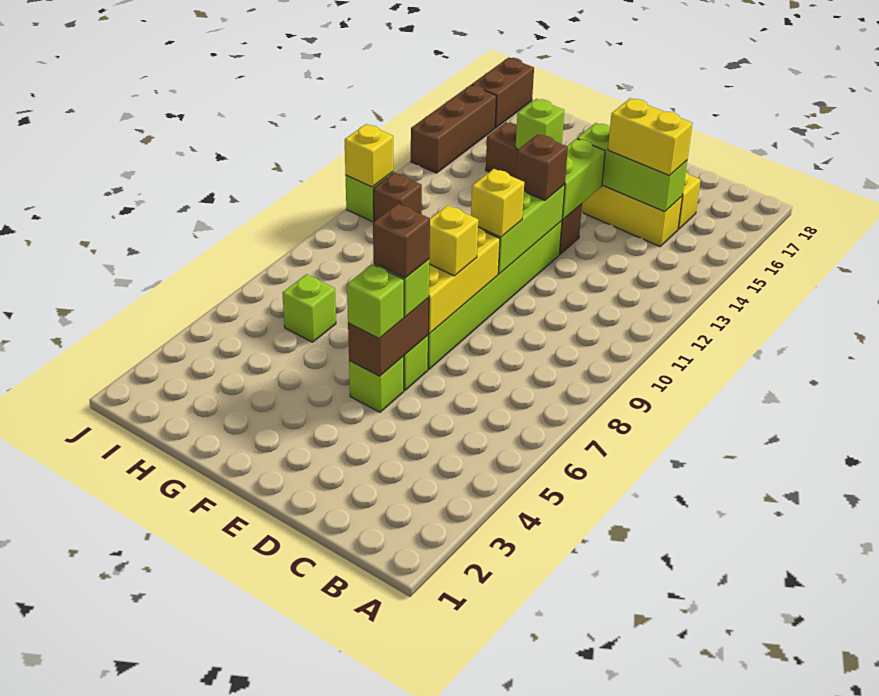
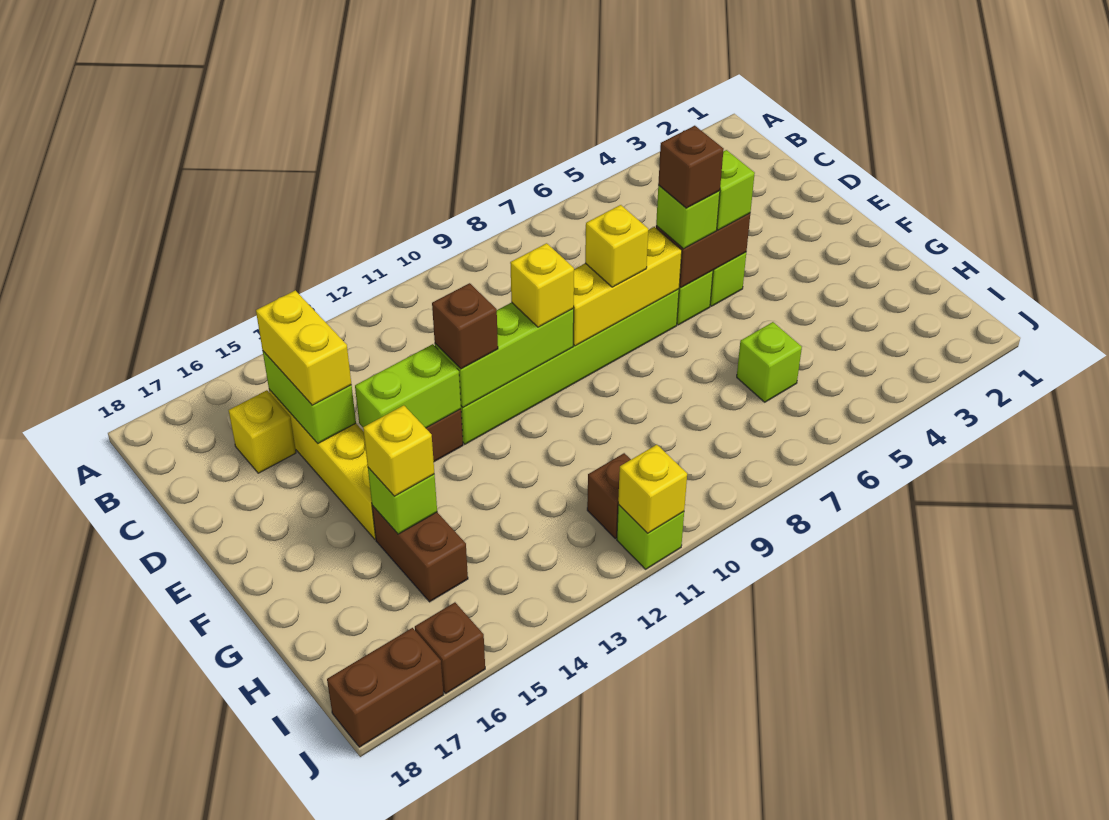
lime brick C15:E15 level 2 -> lime brick C15:D15 level 2
none -> yellow brick G15 level 3
brown brick J14:J16 level 1 -> brown brick J16 level 1

